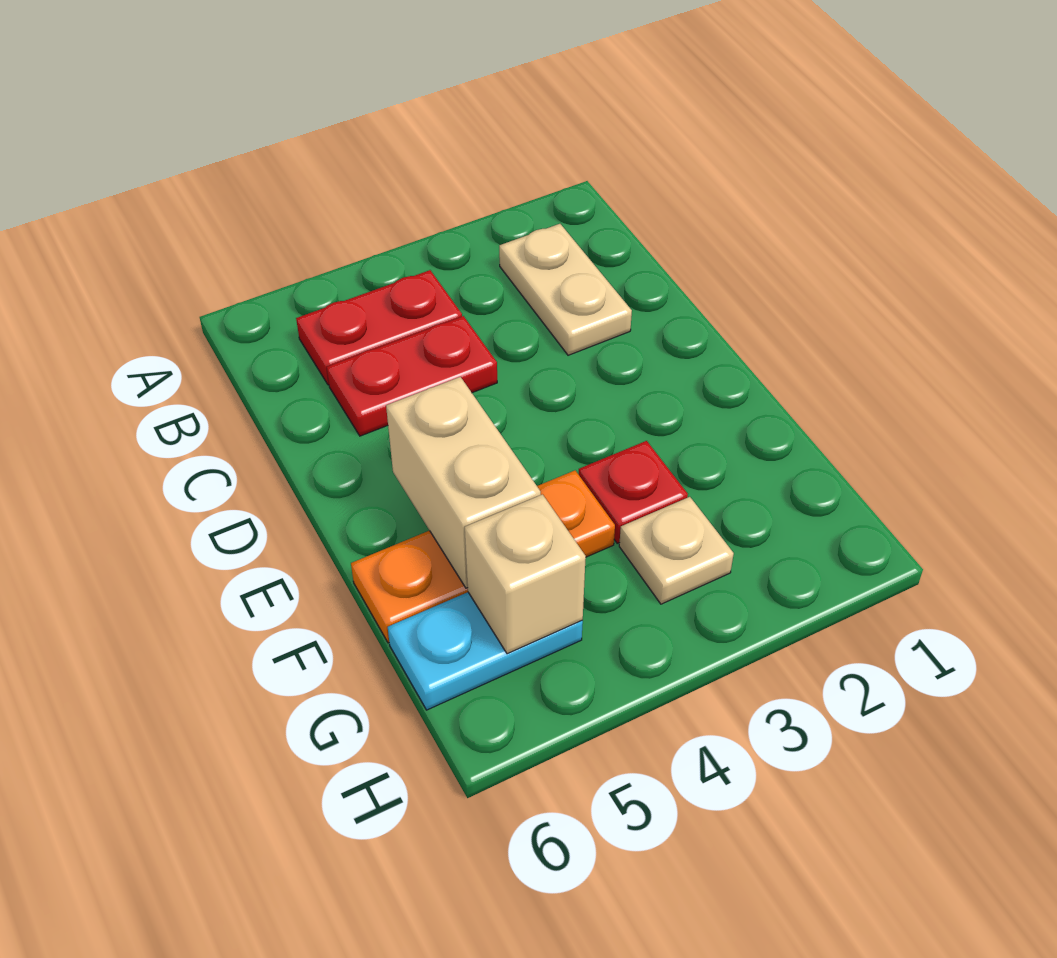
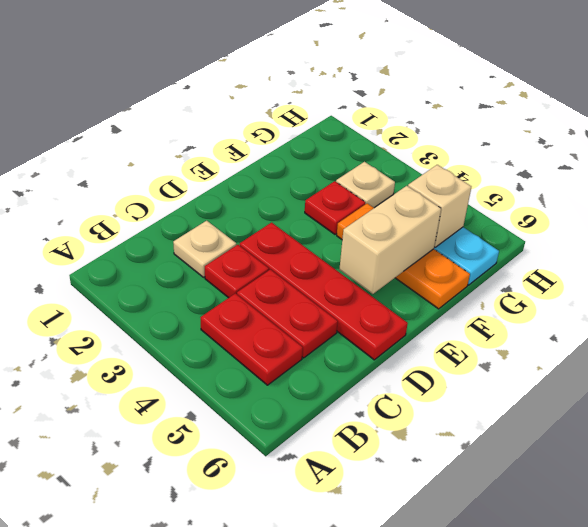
tan plate B2:C2 level 1 -> tan plate C2 level 1
none -> red plate C3 level 1
none -> red plate D3:D6 level 1

